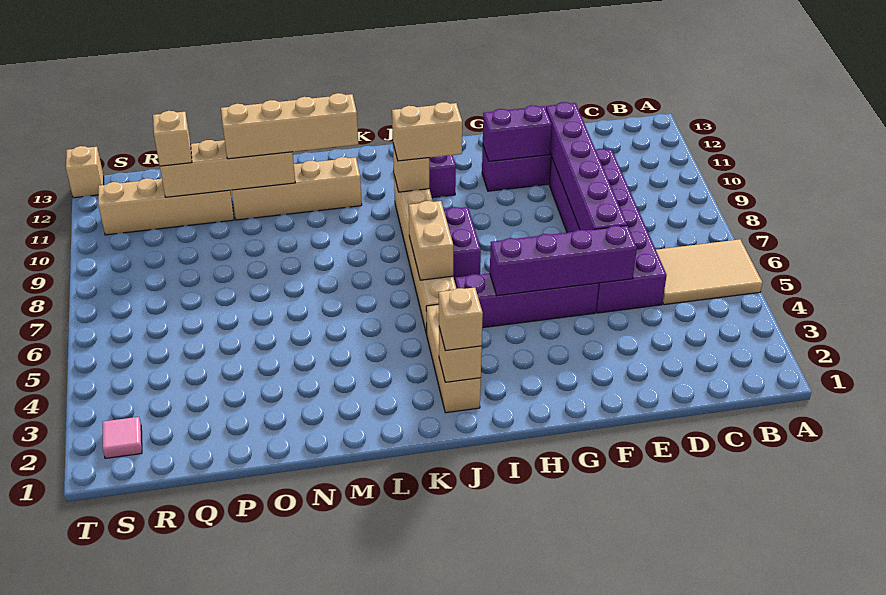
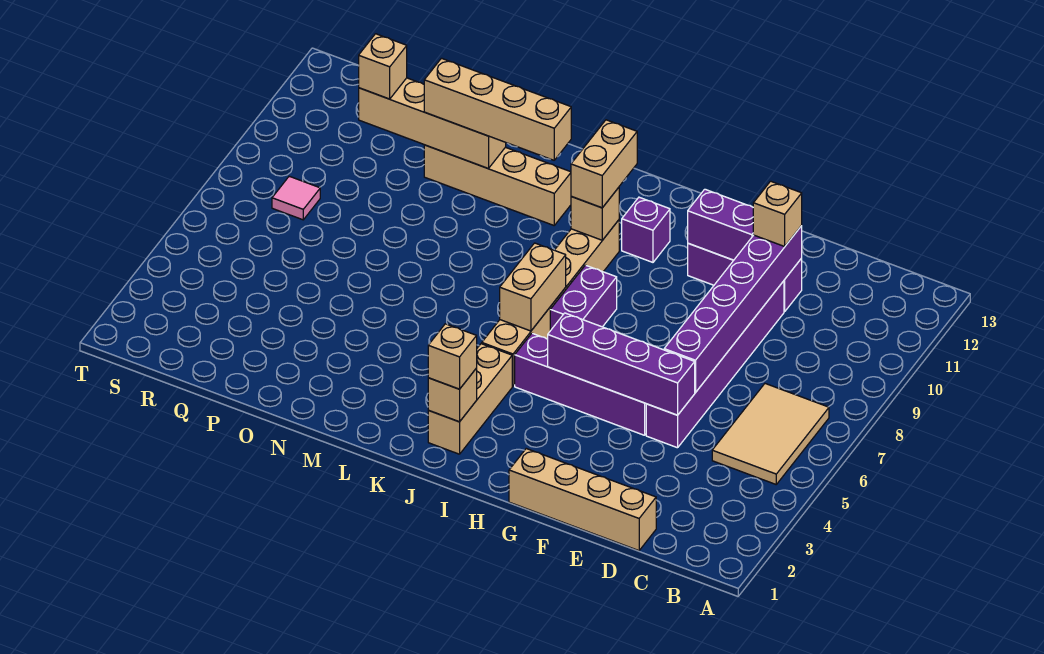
tan tile A5:C6 level 1 -> tan tile B5:C7 level 1
purple brick D5:E10 level 1 -> purple brick E5:E10 level 1
tan brick I10:J10 level 3 -> tan brick J10:J11 level 3
tan brick P11:S11 level 1 -> tan brick D1:G1 level 1
pink tile S2 level 1 -> pink tile R8 level 1
tan brick T13 level 1 -> tan brick E11 level 3

